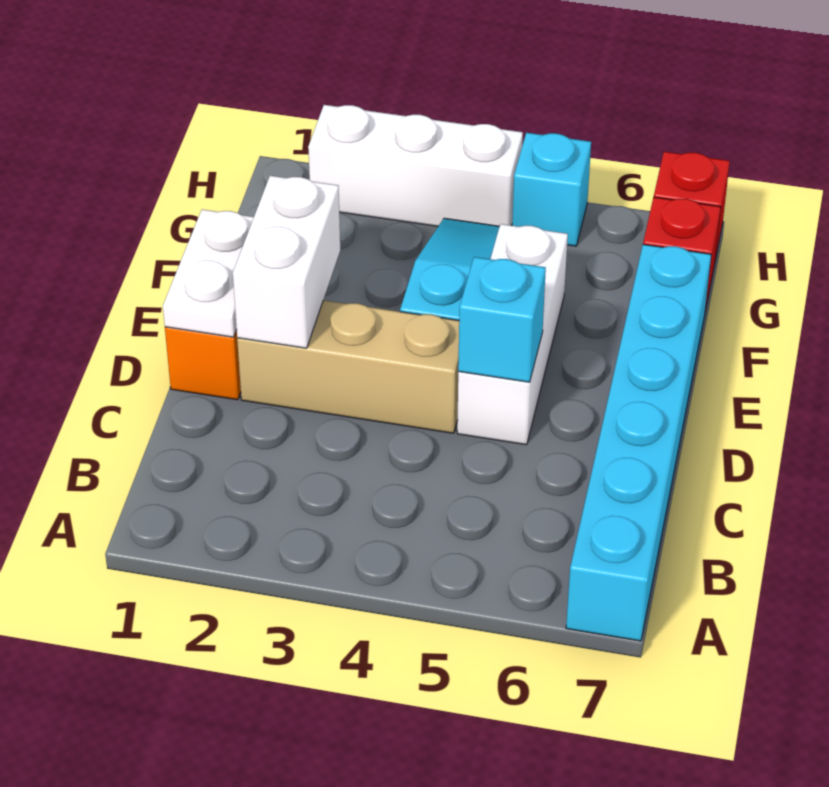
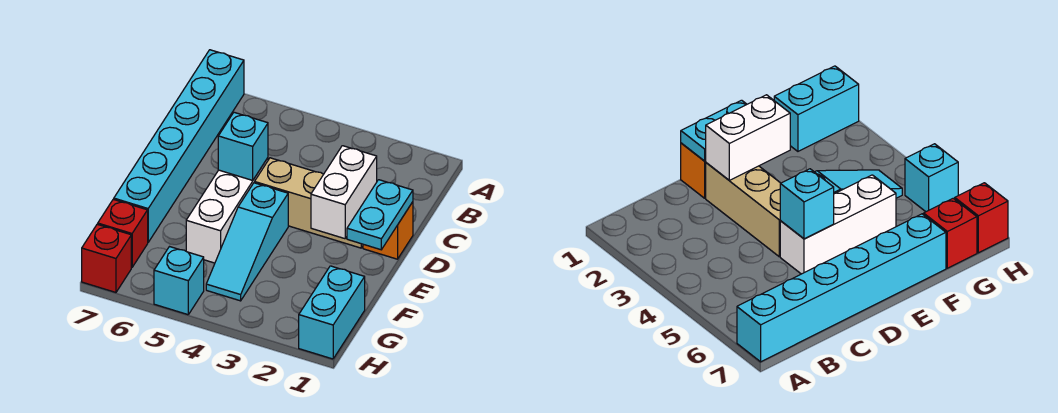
white plate D1:E1 level 2 -> cyan plate D1:E1 level 2
none -> cyan brick G1:H1 level 1
white brick H2:H4 level 1 -> none

